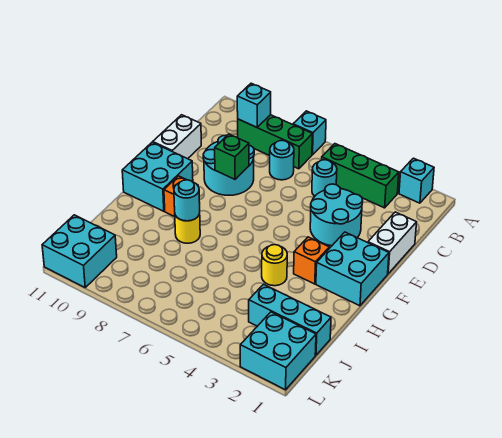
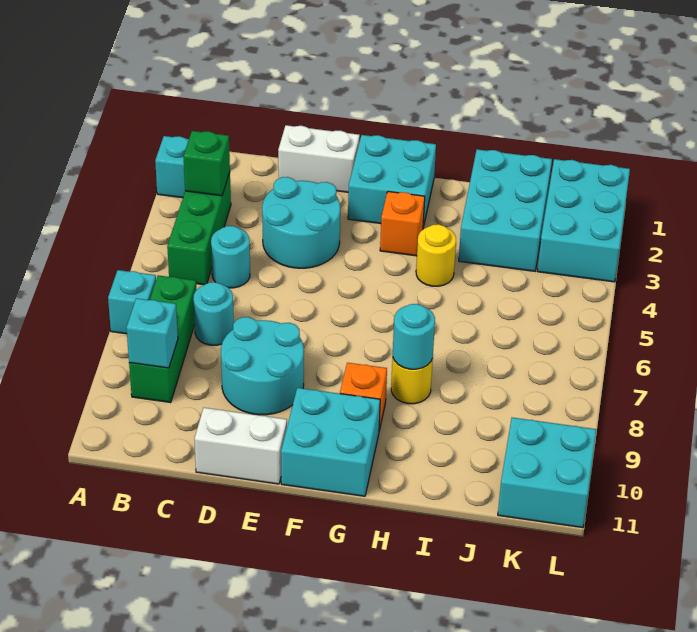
green brick E8 level 2 -> green brick B3 level 2
cyan brick J1:J3 level 1 -> cyan brick I1:J3 level 1
cyan brick K1:L2 level 1 -> cyan brick K1:L3 level 1

